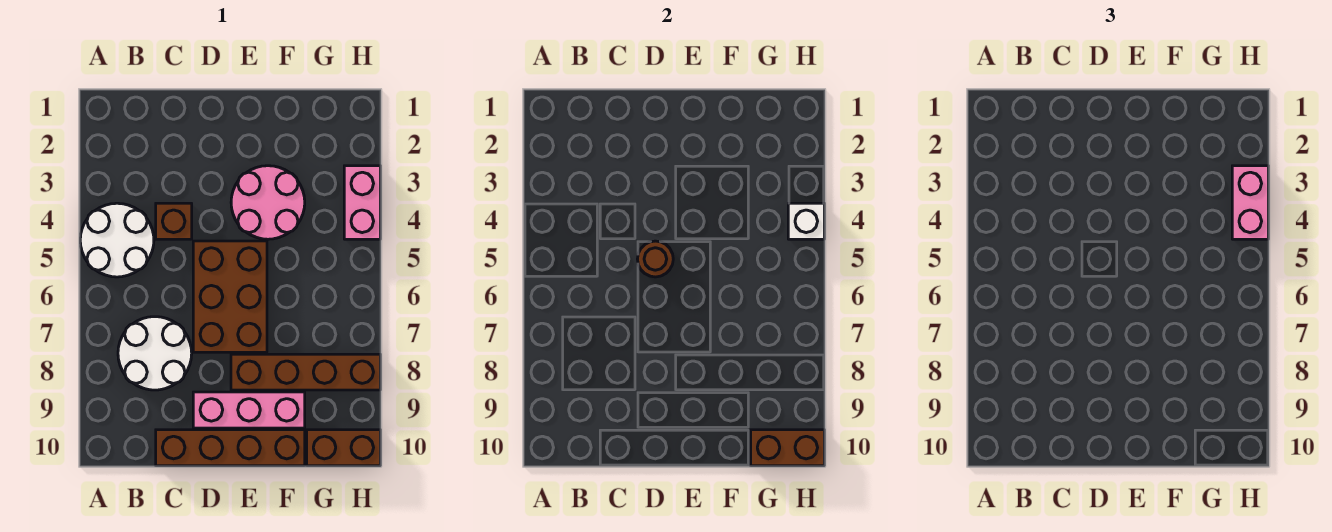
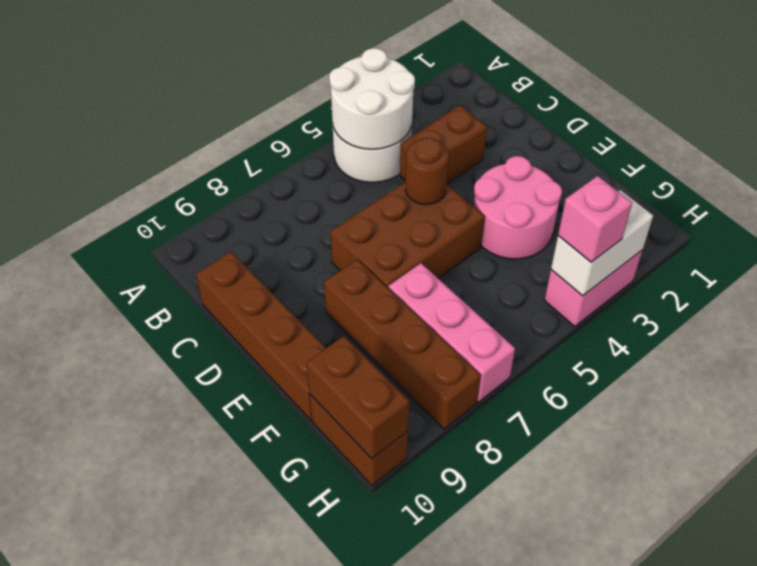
white round brick B7:C8 level 1 -> white round brick A4:B5 level 2
brown brick C4 level 1 -> brown brick C3:C4 level 1
pink brick D9:F9 level 1 -> pink brick F7:H7 level 1
pink brick H3:H4 level 3 -> pink brick H4 level 3
white brick H4 level 2 -> white brick H3:H4 level 2

